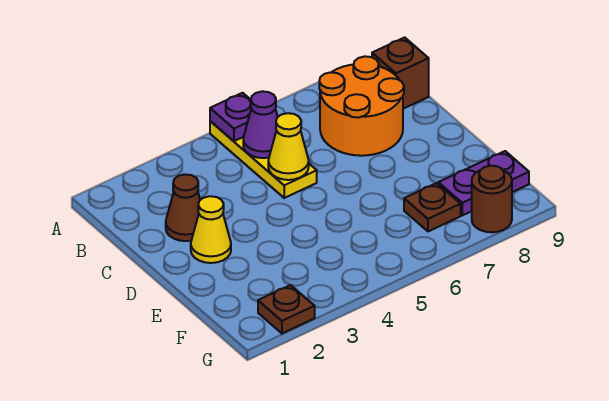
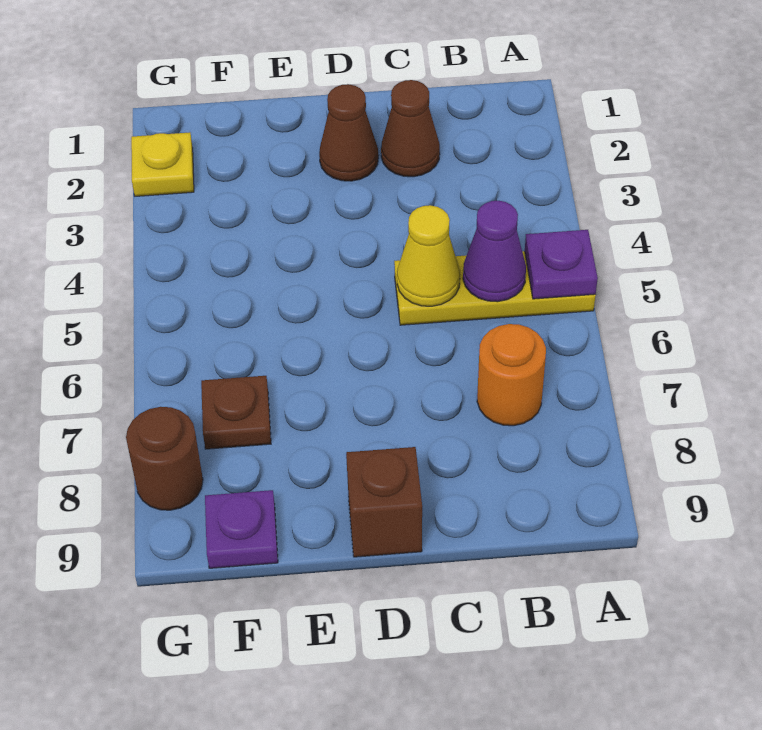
orange round brick B7:C8 level 1 -> orange round brick B7 level 1
brown brick B9 level 1 -> brown brick D9 level 1
yellow cone D2 level 1 -> brown cone D2 level 1
purple plate F8:F9 level 1 -> purple plate F9 level 1
brown plate G2 level 1 -> yellow plate G2 level 1

